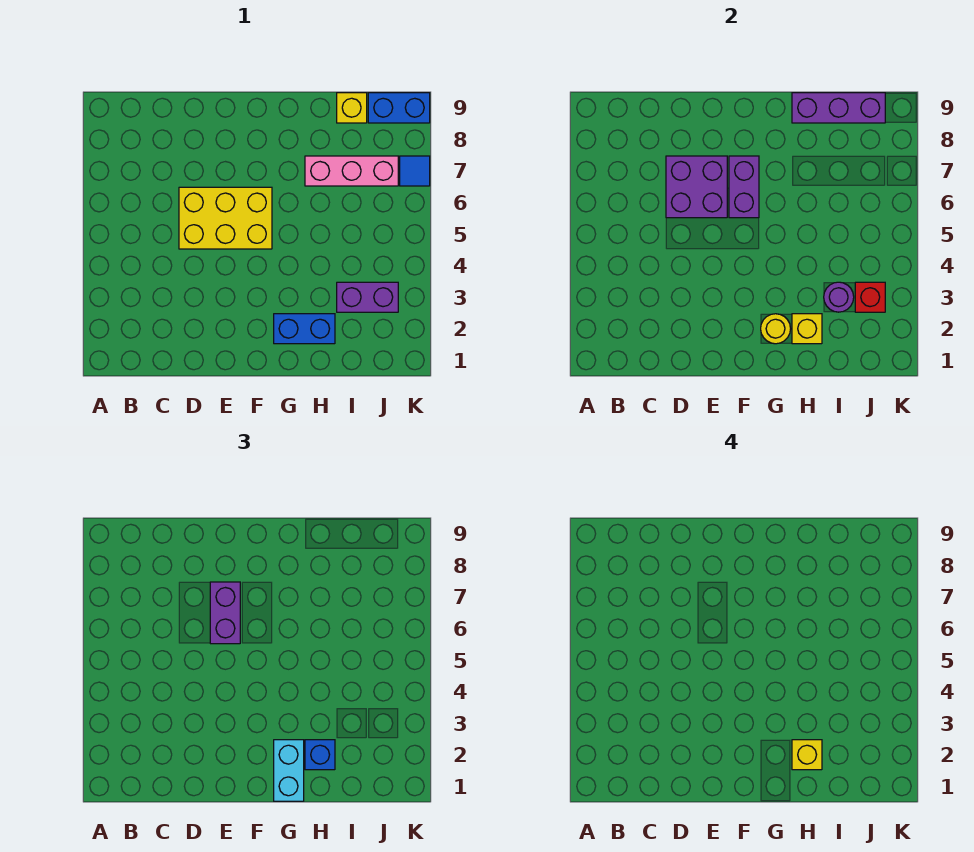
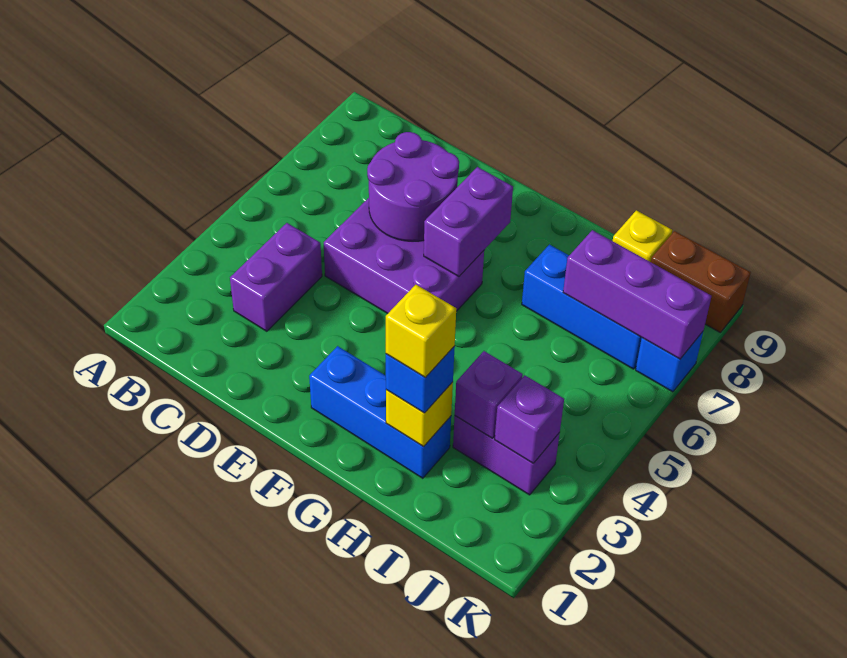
yellow brick D5:F6 level 1 -> purple brick D5:F6 level 1
purple brick D6:E7 level 2 -> purple round brick D6:E7 level 2
purple brick E6:E7 level 3 -> purple brick C3:C4 level 1
cyan brick G1:G2 level 3 -> none
blue brick G2:H2 level 1 -> blue brick F2:H2 level 1
yellow round brick G2 level 2 -> none
pink brick H7:J7 level 1 -> blue brick H7:J7 level 1
purple brick H9:J9 level 2 -> purple brick I7:K7 level 2
purple round brick I3 level 2 -> purple brick I3 level 2
red brick J3 level 2 -> purple brick J3 level 2
blue brick J9:K9 level 1 -> brown brick J9:K9 level 1
blue tile K7 level 1 -> blue brick K7 level 1

